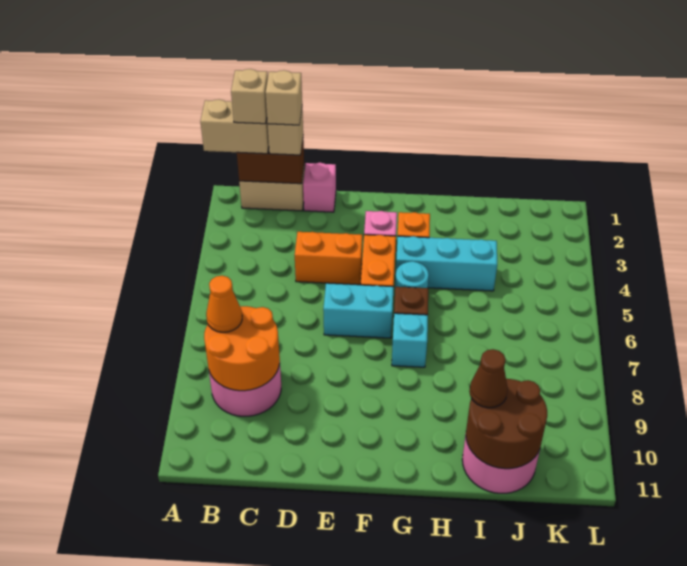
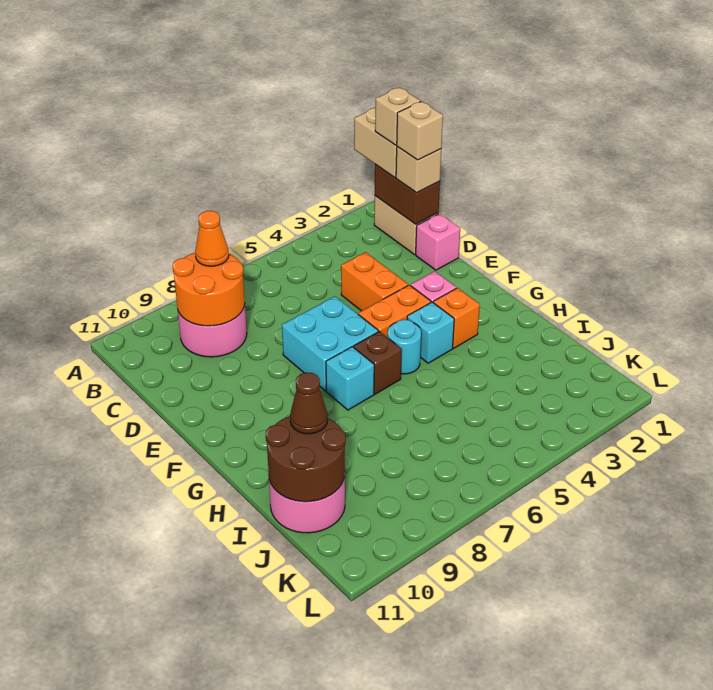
cyan brick E6:F6 level 1 -> cyan brick E6:F7 level 1
cyan brick G4:I4 level 1 -> cyan brick G4 level 1

